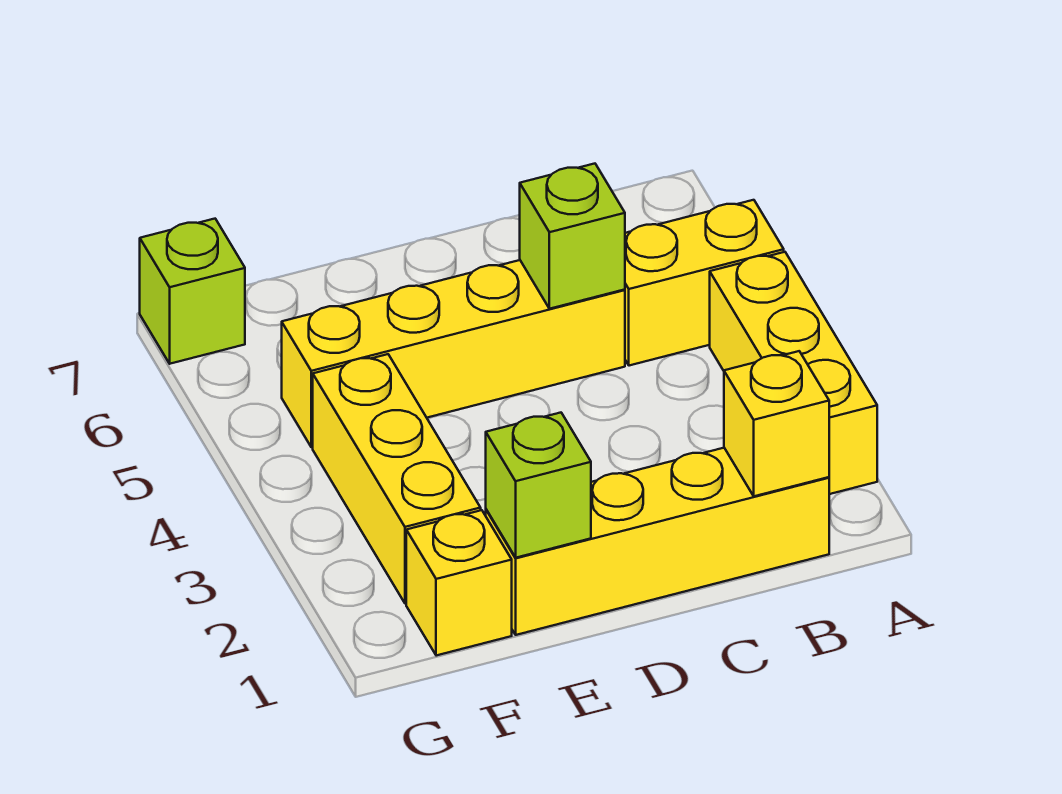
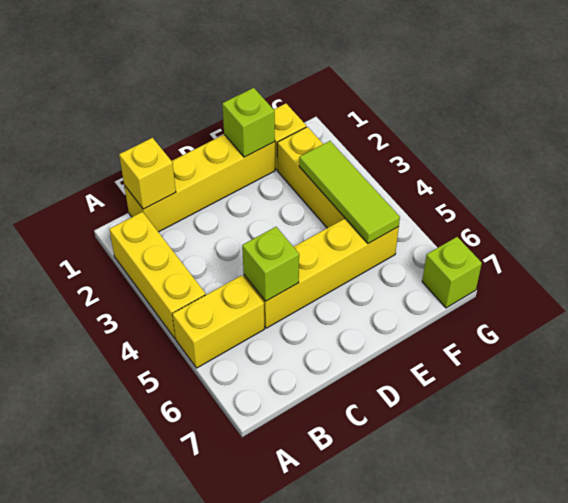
none -> lime tile F3:F5 level 2

